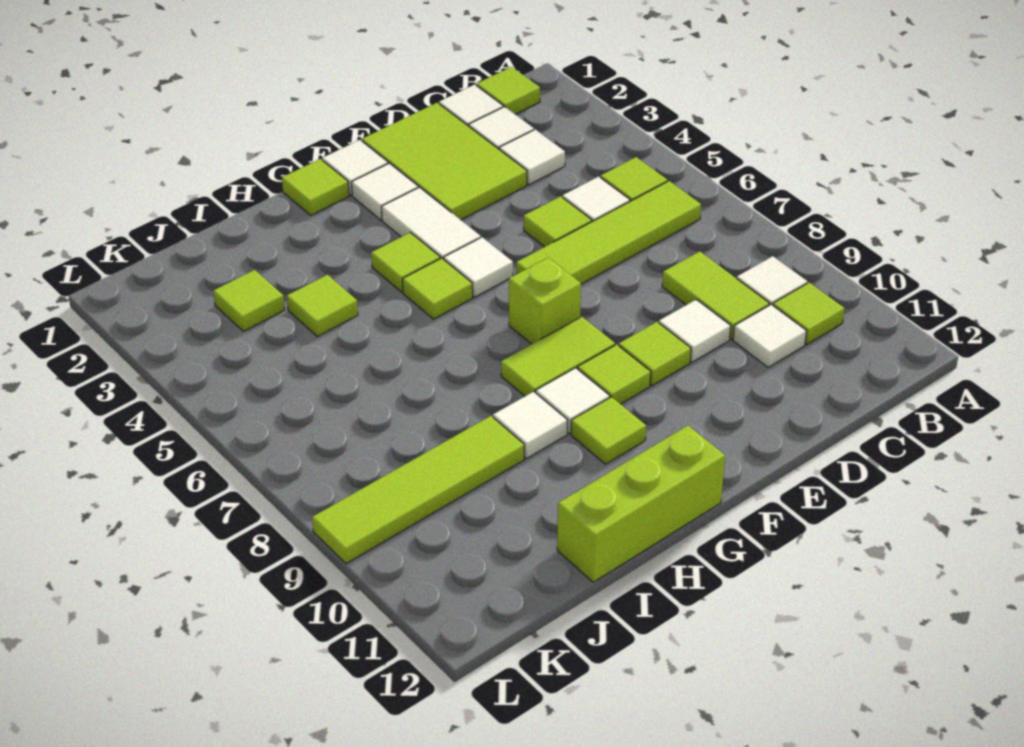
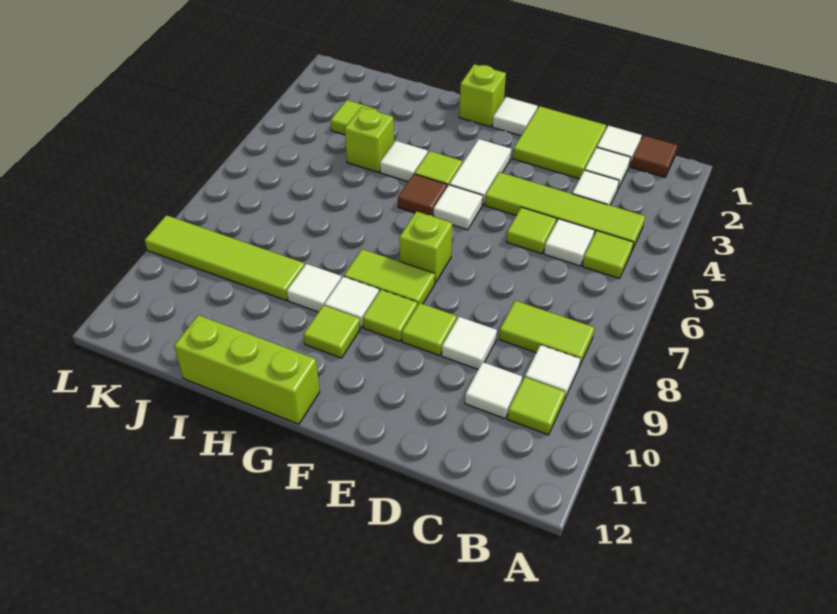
lime tile B1 level 1 -> brown tile B1 level 1
lime tile B6:E6 level 1 -> lime tile B4:E4 level 1
lime tile C8:C9 level 1 -> lime tile B8:C8 level 1
lime tile D1:E3 level 1 -> lime tile D1:E2 level 1
white tile F2 level 1 -> white tile H4 level 1
lime tile G1 level 1 -> lime brick G1 level 1
lime tile G5 level 1 -> brown tile G5 level 1
lime tile I4 level 1 -> lime brick I4 level 1

